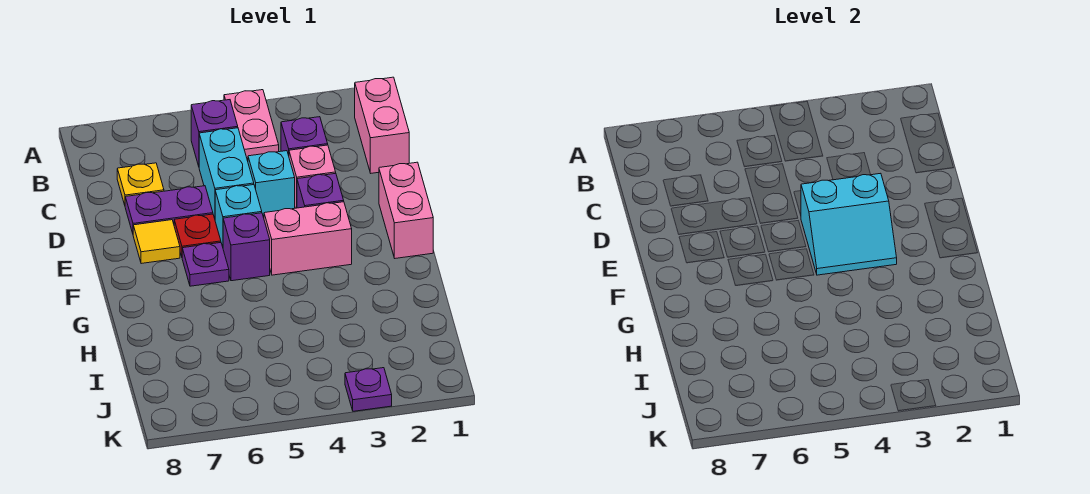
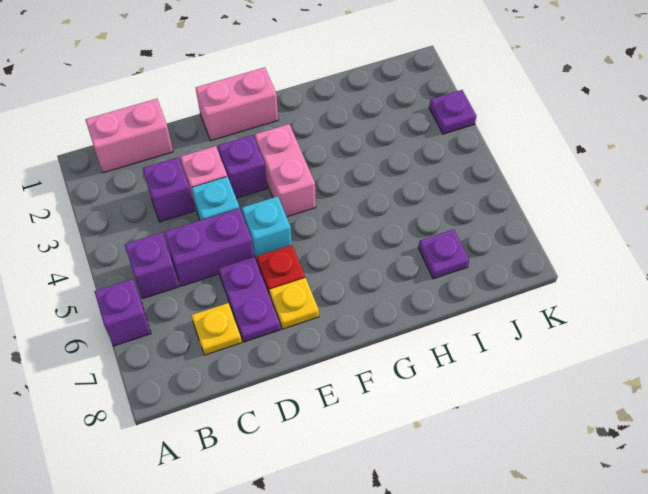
pink plate A4:B4 level 1 -> none
cyan brick C5:D5 level 1 -> purple brick C5:D5 level 1
cyan slope E3:F4 level 2 top E -> none
yellow tile E7 level 1 -> yellow plate E7 level 1
purple brick F5 level 1 -> purple brick A6 level 1
purple plate F6 level 1 -> purple plate I7 level 1

